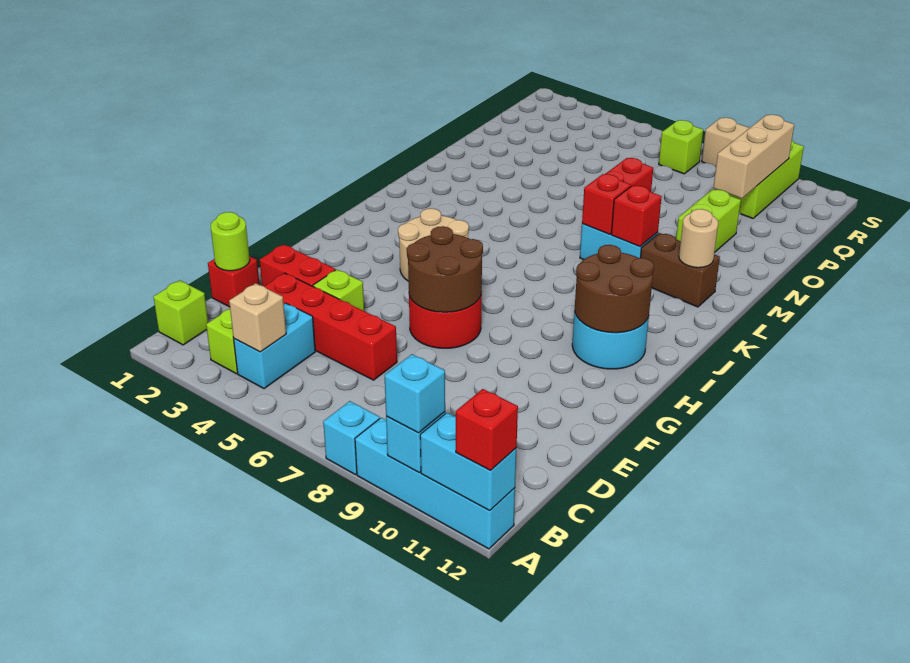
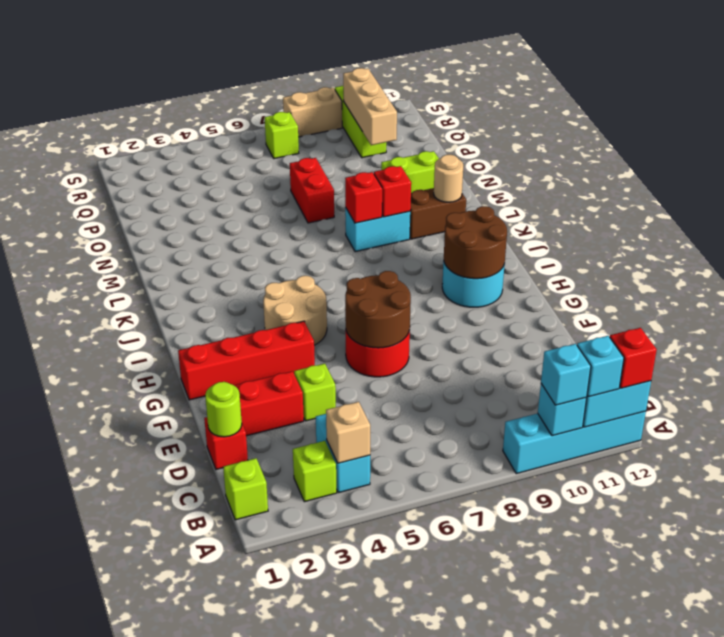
cyan brick A8 level 1 -> cyan brick A11 level 3
red brick D3:D6 level 1 -> red brick G1:G4 level 1
lime brick N10:O10 level 1 -> lime brick N10:N11 level 1

